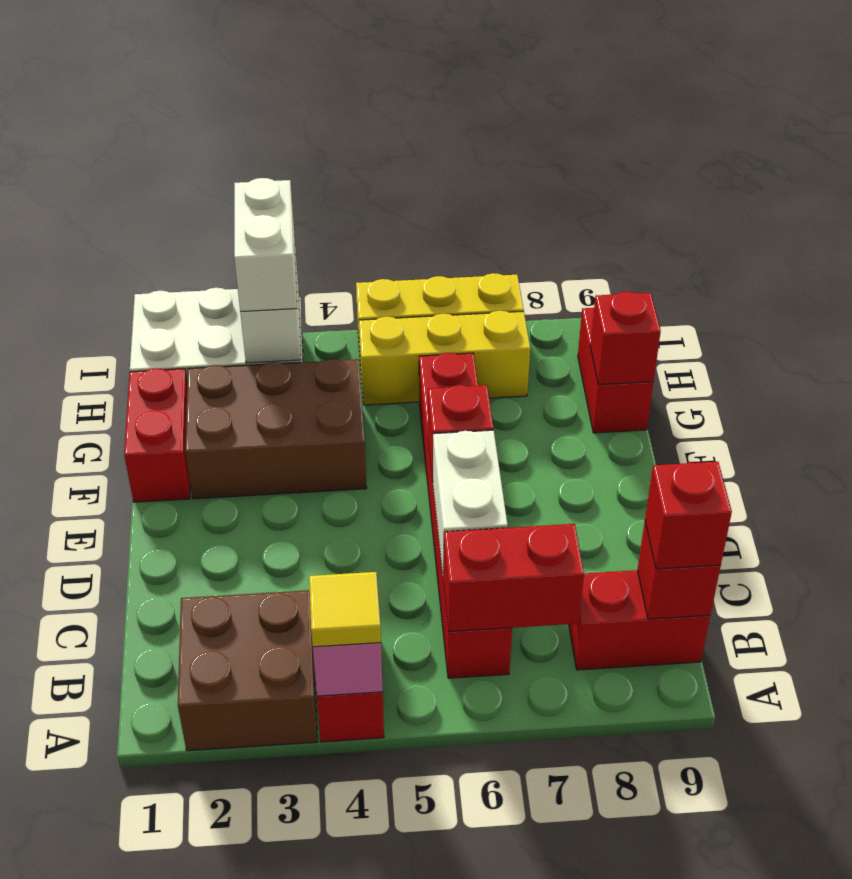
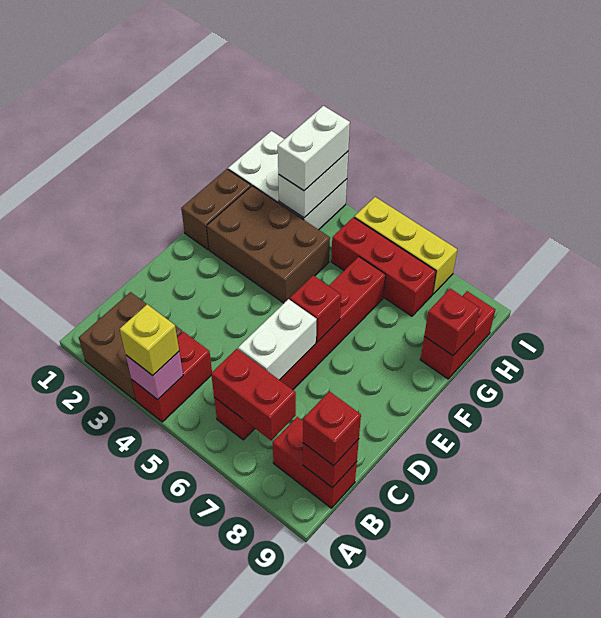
yellow tile A4 level 3 -> yellow brick A4 level 3
red brick F1:G1 level 1 -> brown brick F1:G1 level 1
yellow brick H5:H7 level 1 -> red brick H5:H7 level 1

